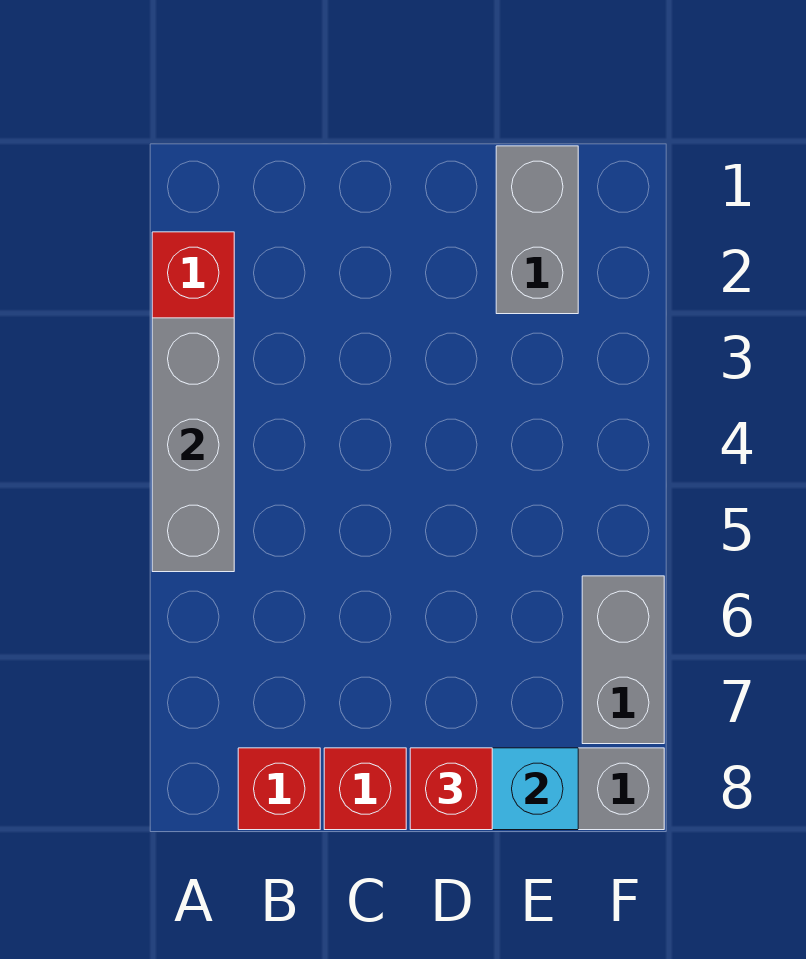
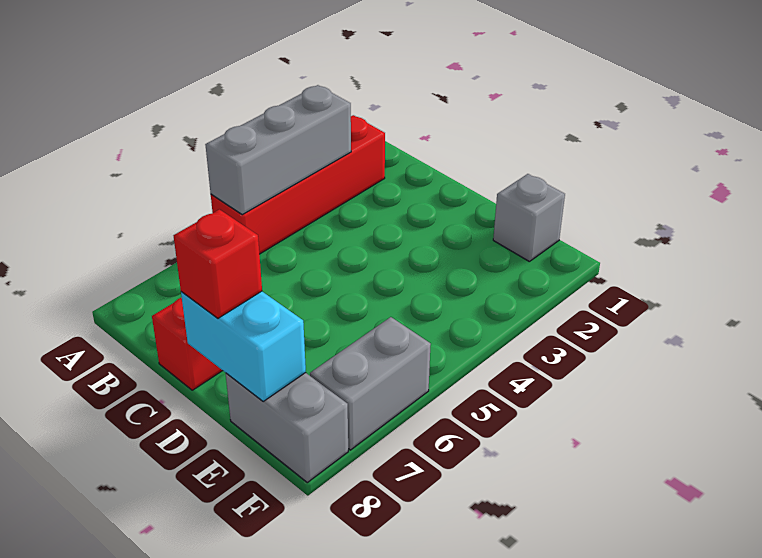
red brick B8 level 1 -> none
grey brick E1:E2 level 1 -> grey brick E1 level 1

